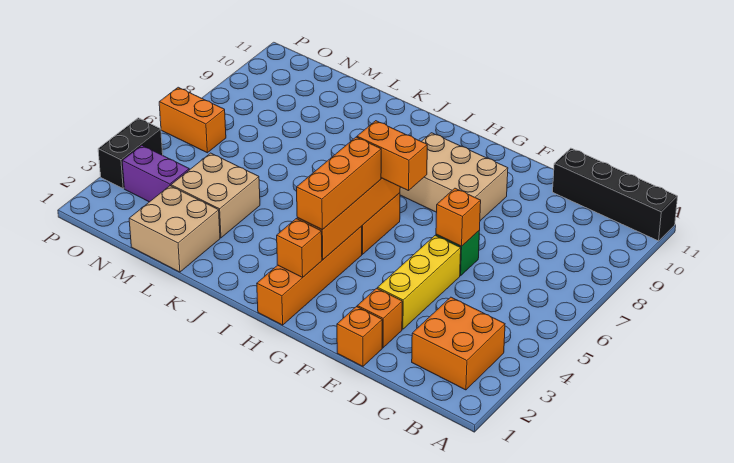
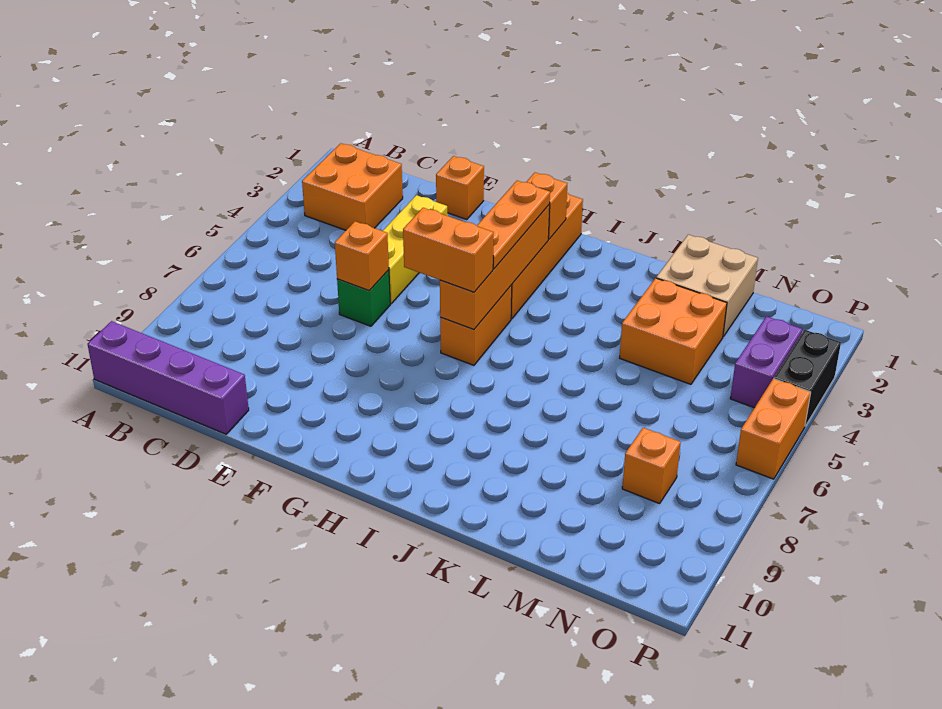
black brick A11:D11 level 1 -> purple brick A11:D11 level 1
orange brick E2 level 1 -> orange brick N8 level 1
tan brick F8:H9 level 1 -> none
orange brick H3:H5 level 3 -> orange plate H3:H5 level 3
tan brick L3:M4 level 1 -> orange brick L3:M4 level 1
purple brick N3:O3 level 1 -> purple brick O3:O4 level 1
orange brick O6:P6 level 1 -> orange brick P5:P6 level 1

